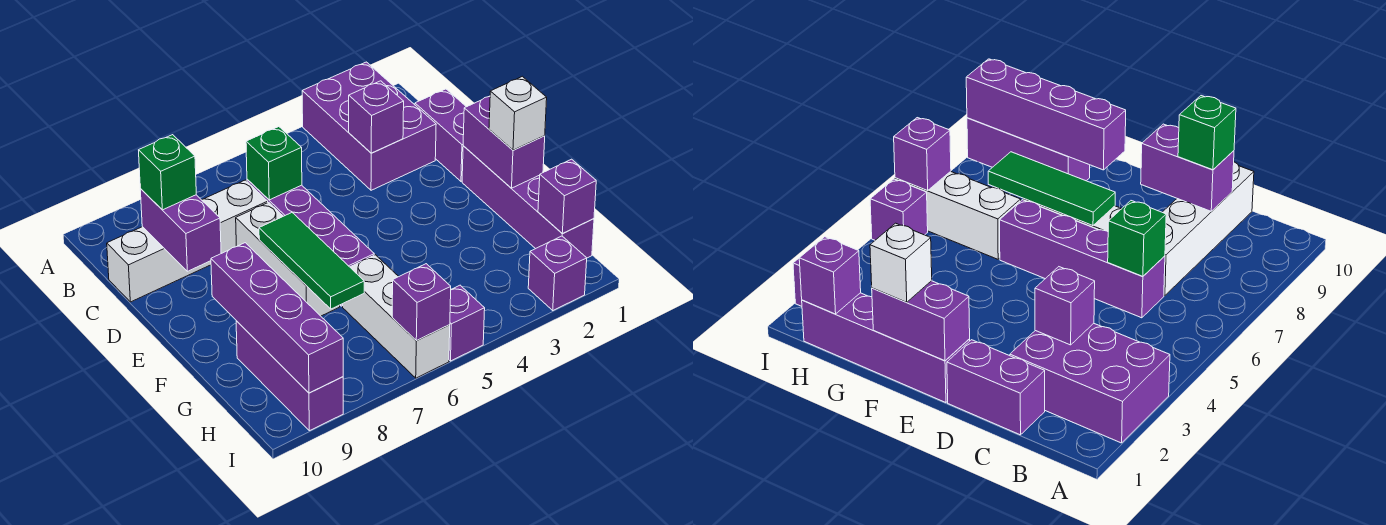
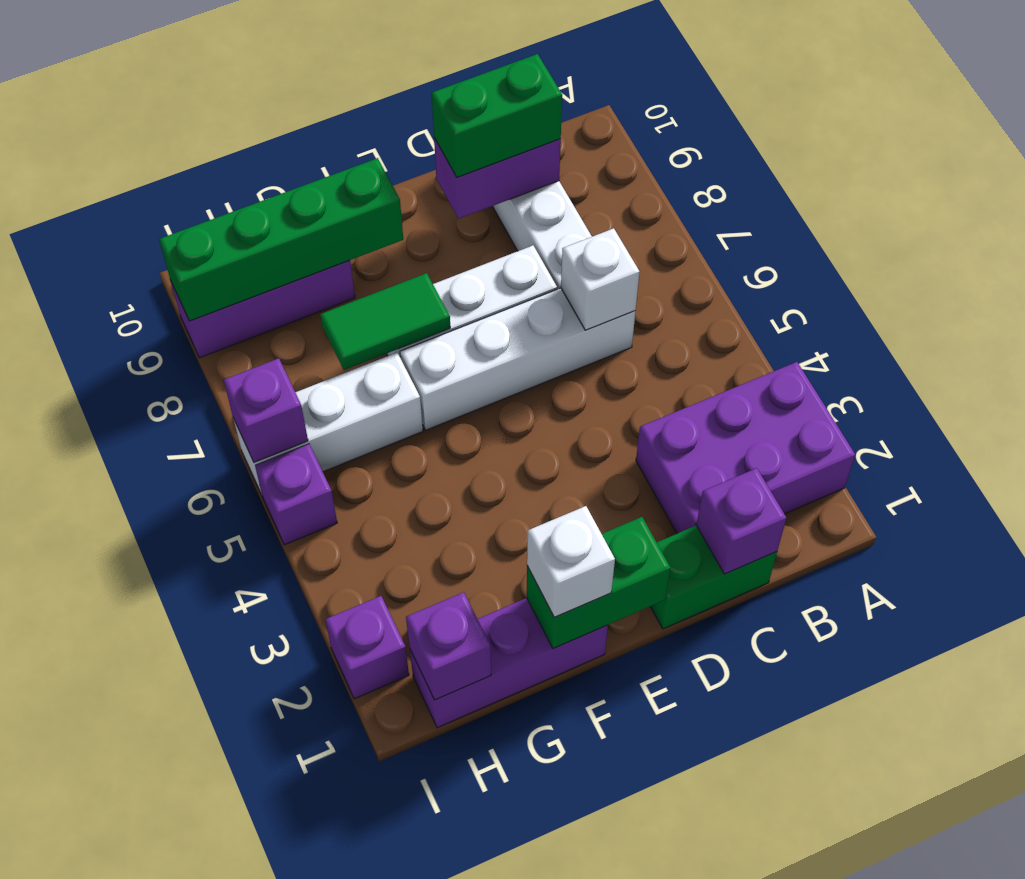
purple brick C1:D1 level 1 -> green brick C1:D1 level 1
purple brick C3 level 2 -> purple brick C1 level 2
purple brick C6:F6 level 1 -> white brick C6:F6 level 1
green brick C6 level 2 -> white brick C6 level 2
green brick C9 level 3 -> green brick C9:D9 level 3
purple brick E1:H1 level 1 -> purple brick F1:H1 level 1
purple brick E1:F1 level 2 -> green brick E1:F1 level 2
green tile E7:G7 level 2 -> green tile F7:G7 level 2
purple brick F9:I9 level 2 -> green brick F9:I9 level 2

